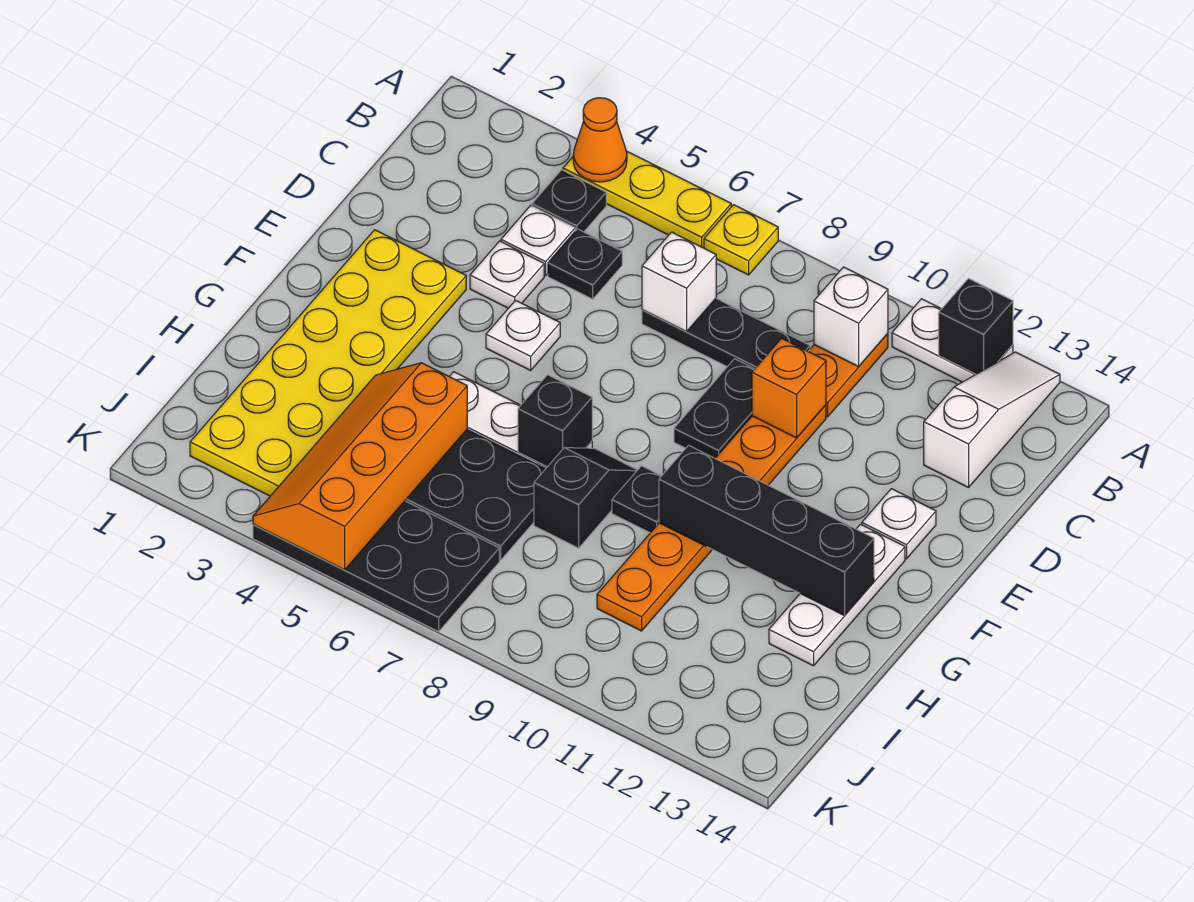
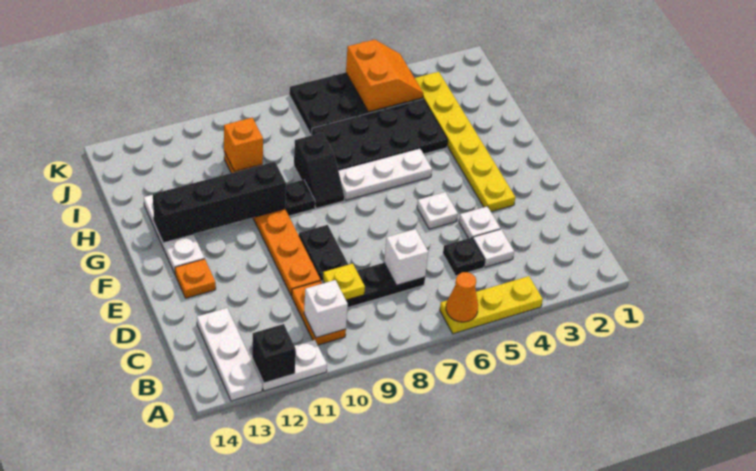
orange cone A4 level 2 -> orange cone A6 level 2
yellow plate A7 level 1 -> yellow plate C9 level 2
white slope A13:C13 level 1 top C -> white plate A13:C13 level 1
black plate B4 level 1 -> none
orange brick D10 level 2 -> orange brick I10 level 2
yellow plate E2:J3 level 1 -> yellow plate E3:J3 level 1
white plate E13 level 1 -> orange plate E13 level 1
black brick G7 level 2 -> none
orange slope H4:K5 level 2 top 5 -> orange slope J4:K5 level 2 top 5

